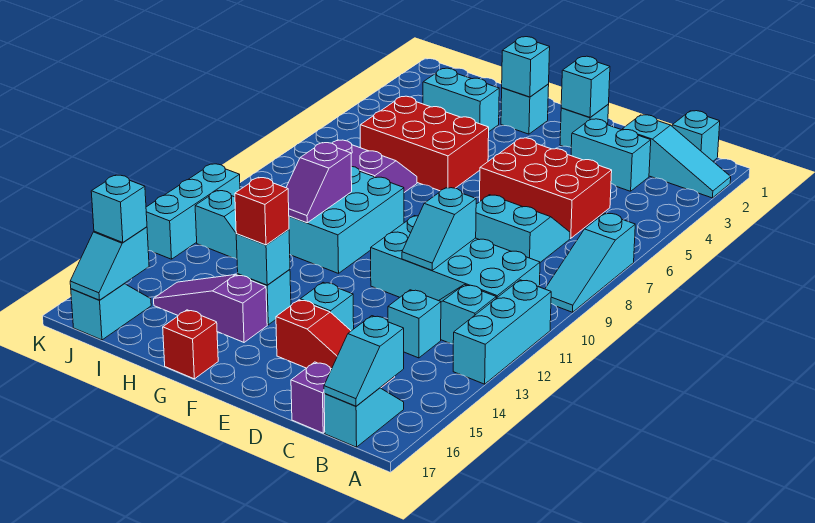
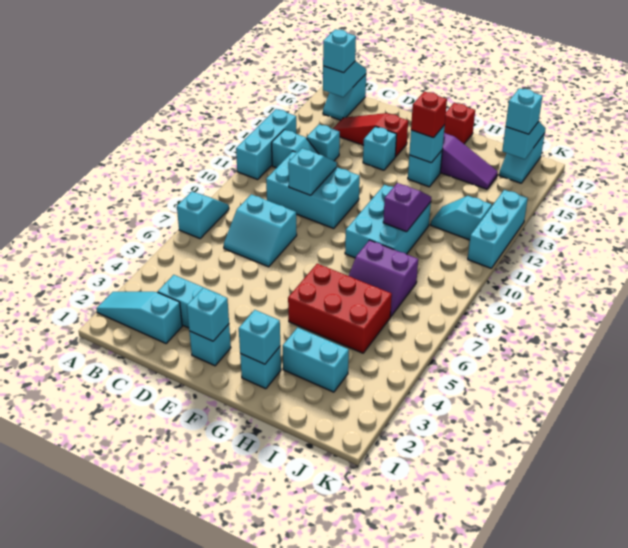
cyan slope A7:A9 level 1 top 7 -> cyan slope A7:A8 level 1 top 7
cyan brick B1 level 1 -> cyan brick B16 level 3
cyan brick B10:E11 level 1 -> cyan brick C10:E11 level 1
red brick C5:E6 level 1 -> none
purple brick C17 level 1 -> none

